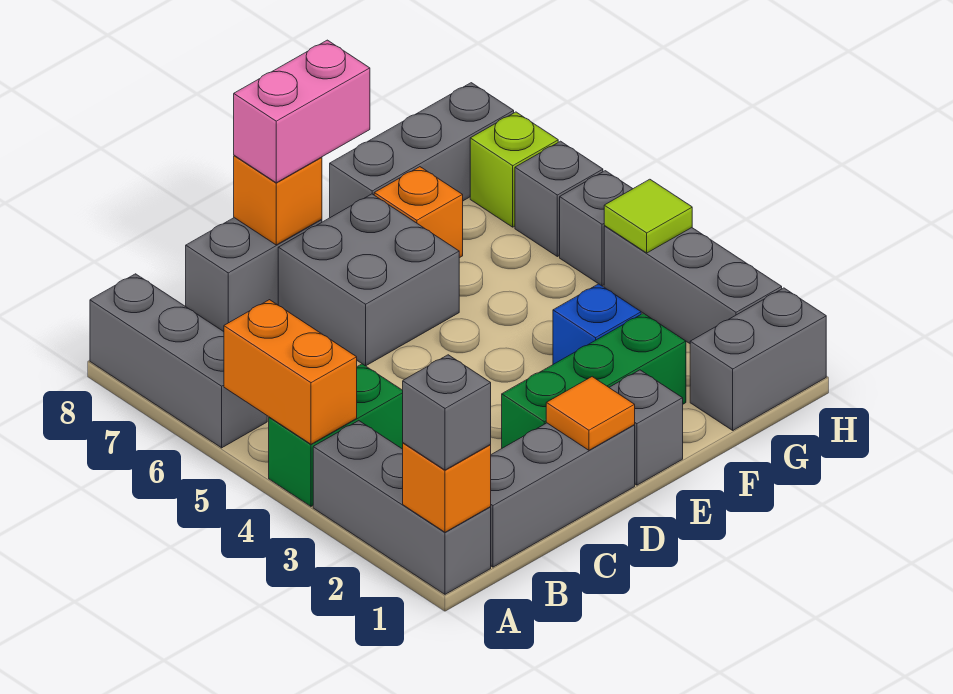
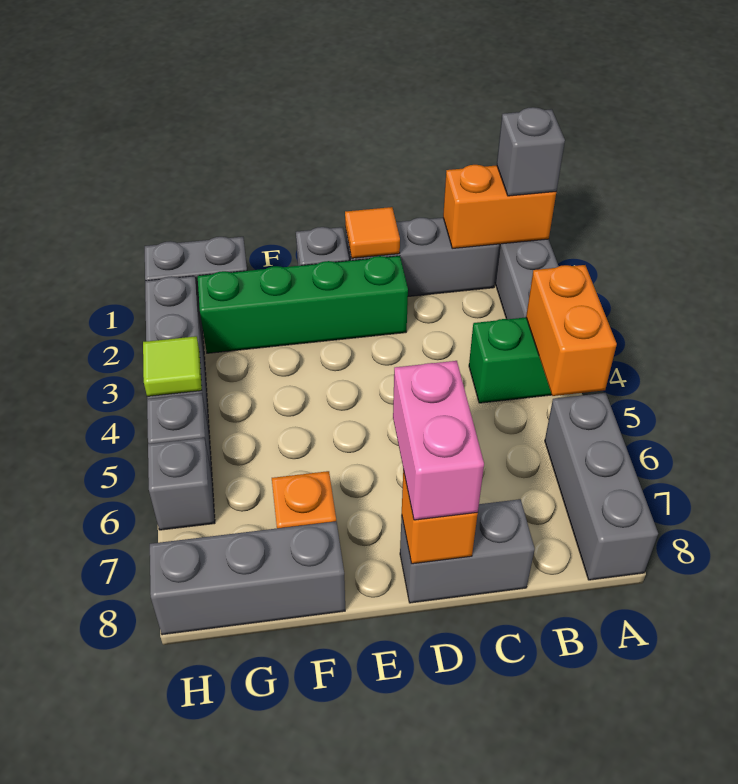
orange brick A1 level 2 -> orange brick A1:B1 level 2
green brick D2:F2 level 1 -> green brick D2:G2 level 1
grey brick D6:E7 level 1 -> none
pink brick D8:E8 level 3 -> pink brick D7:D8 level 3
blue brick F3 level 1 -> none
lime brick H7 level 1 -> none

